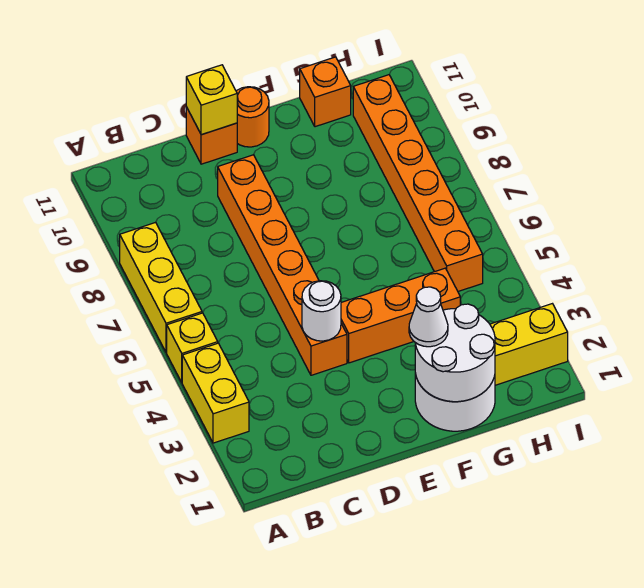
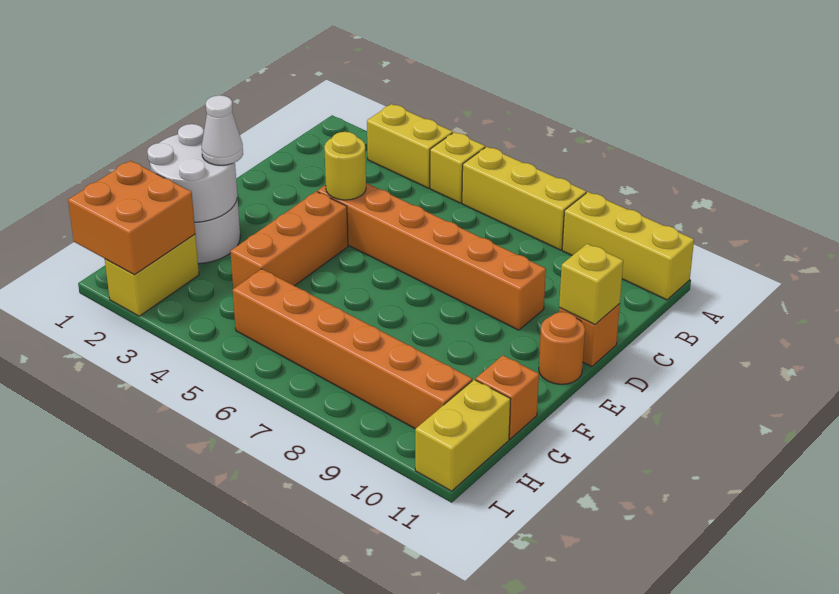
none -> yellow brick A9:A11 level 1
white round brick D4 level 2 -> yellow round brick D4 level 2
none -> orange brick H1:I2 level 2
none -> yellow brick H11:I11 level 1

